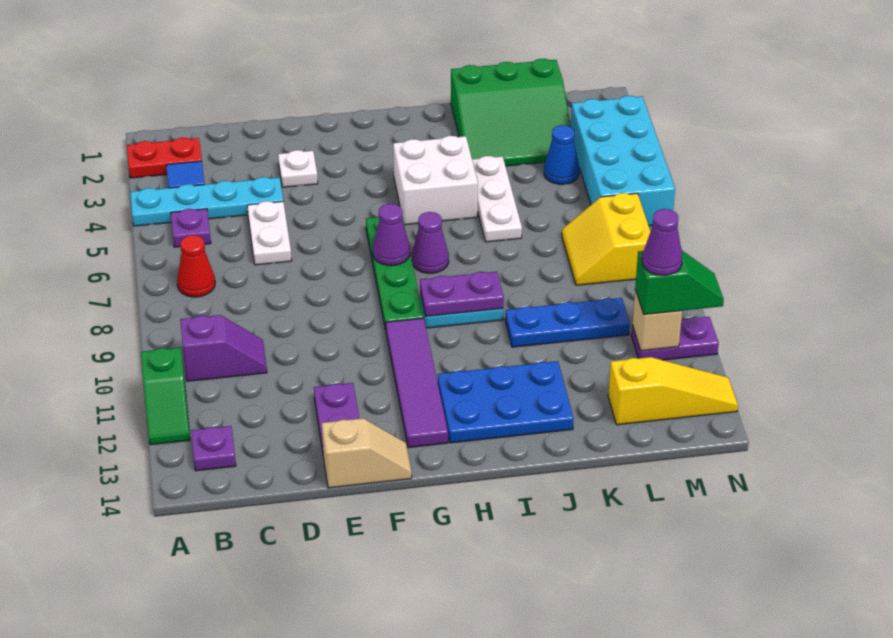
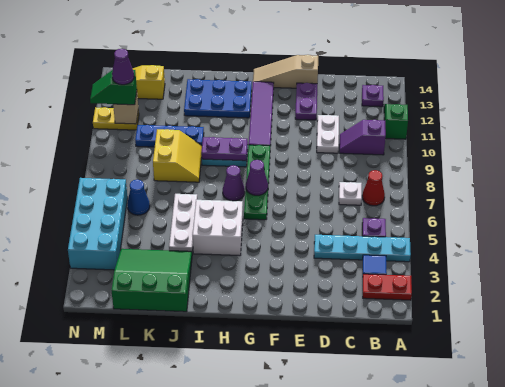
white plate D5:D6 level 1 -> white plate D10:D11 level 1
white plate E3 level 1 -> white plate C7 level 1
tan slope E14:F14 level 1 top E -> tan slope E14:G14 level 1 top E
blue cone L4 level 1 -> blue cone L6 level 1
yellow slope L7:M8 level 1 top M -> yellow slope J8:K9 level 1 top K
purple plate M11:N11 level 1 -> yellow plate M11:N11 level 1

